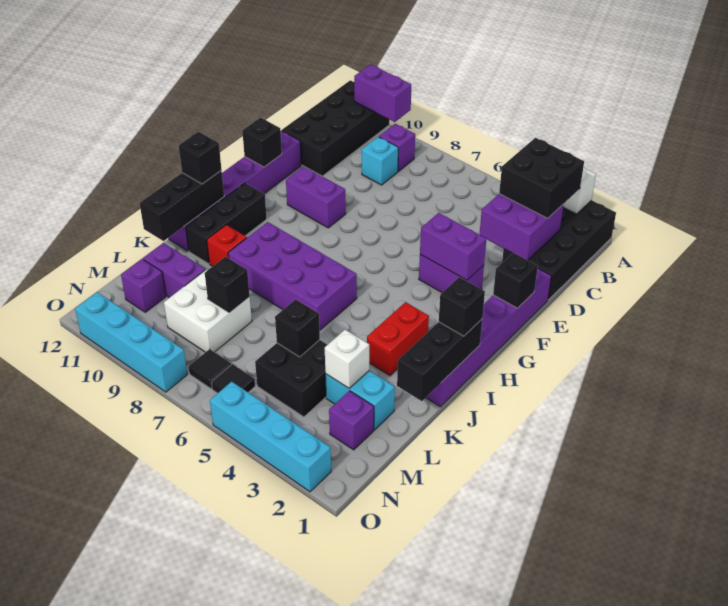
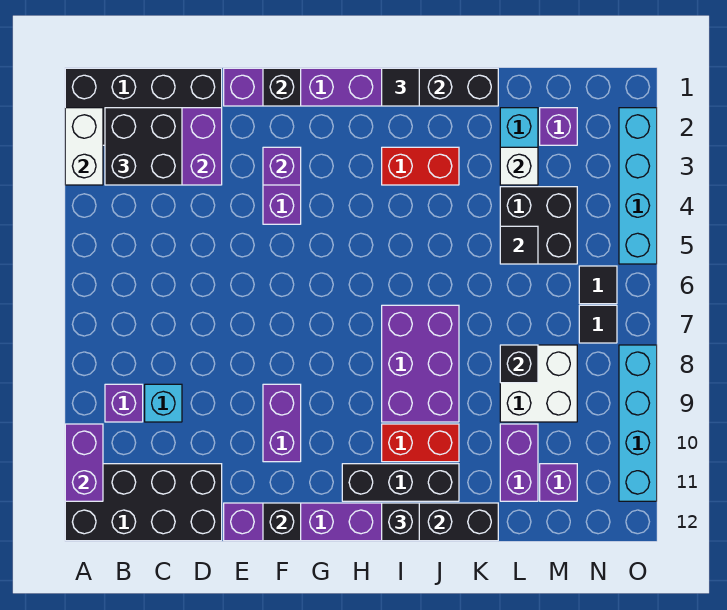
purple brick F3:F4 level 2 -> purple brick F3 level 2
black brick I1 level 3 -> black tile I1 level 3
purple brick I6:J9 level 1 -> purple brick I7:J9 level 1
red brick J10 level 1 -> red brick I10:J10 level 1
black brick L5 level 2 -> black tile L5 level 2

